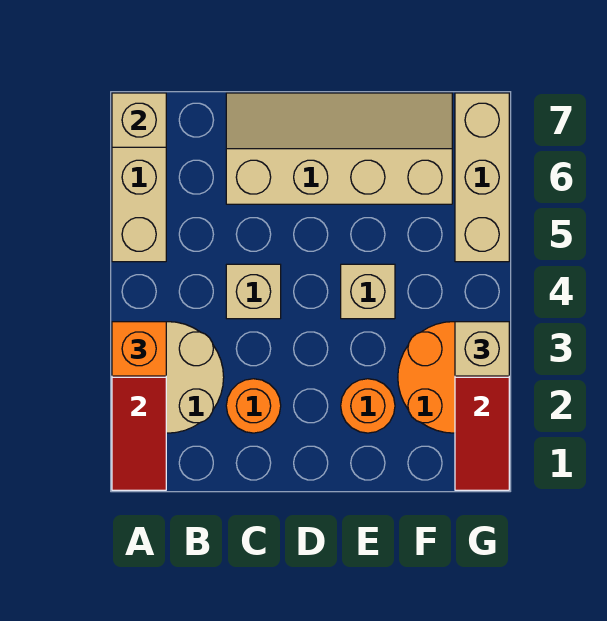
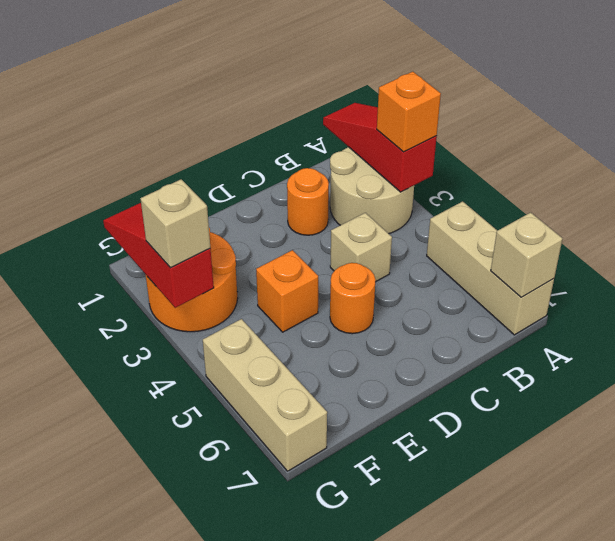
tan slope C6:F7 level 1 top 6 -> none
orange round brick E2 level 1 -> orange round brick D5 level 1
tan brick E4 level 1 -> orange brick E4 level 1

